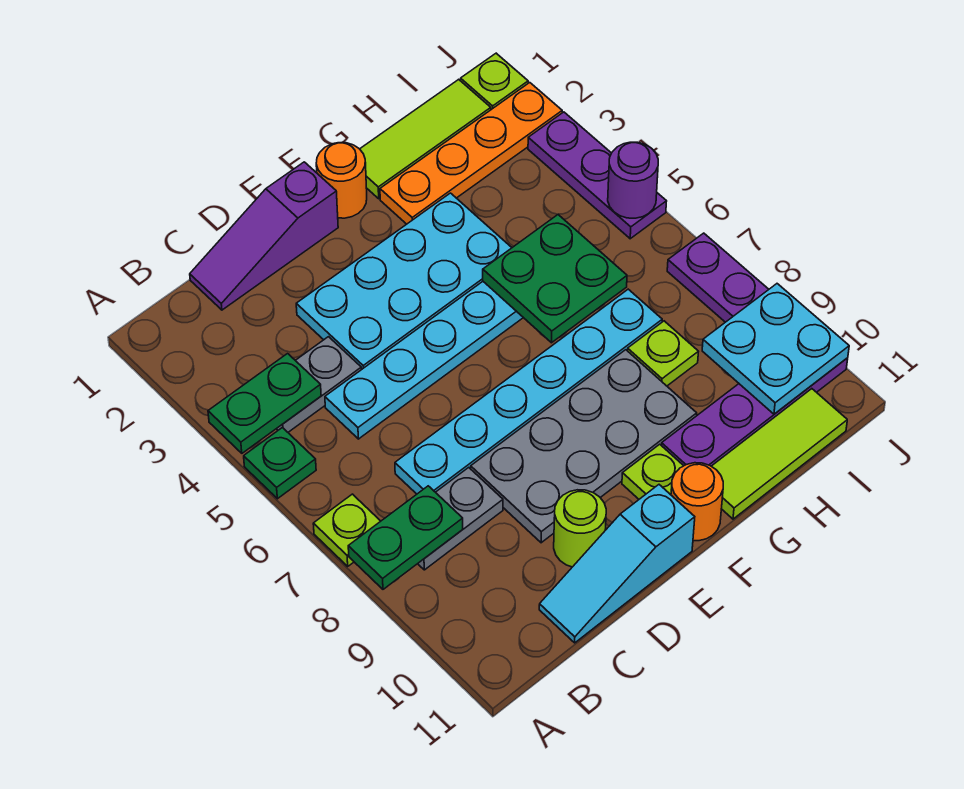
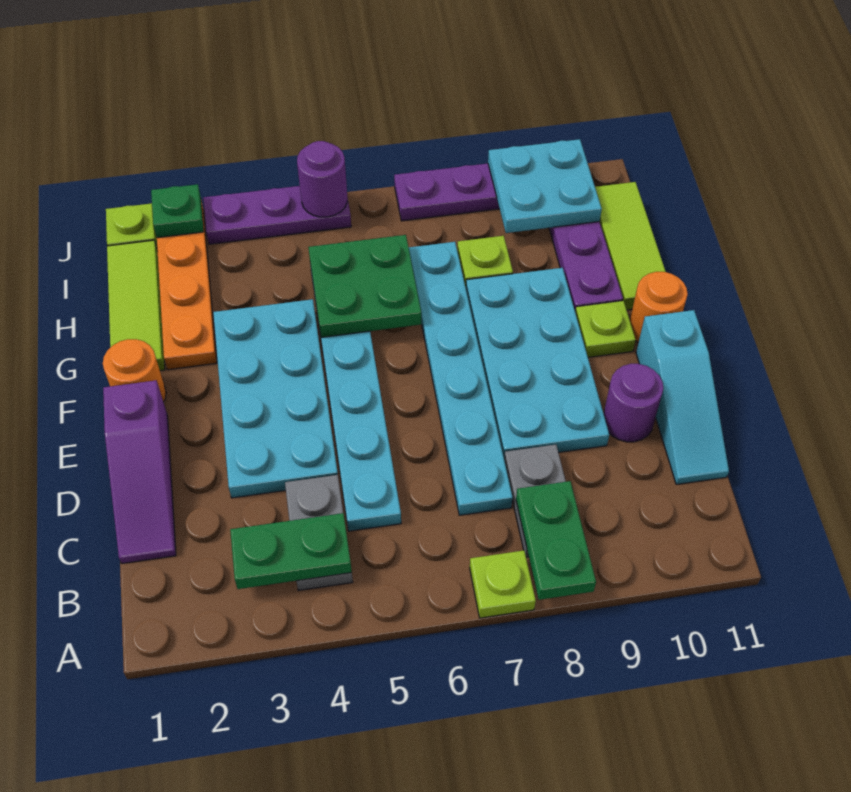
green plate A4:B4 level 2 -> green plate B3:B4 level 2
green plate A5 level 1 -> green plate J2 level 2
grey plate D8:G9 level 1 -> cyan plate D8:G9 level 1
lime round brick D10 level 1 -> purple round brick D10 level 1

